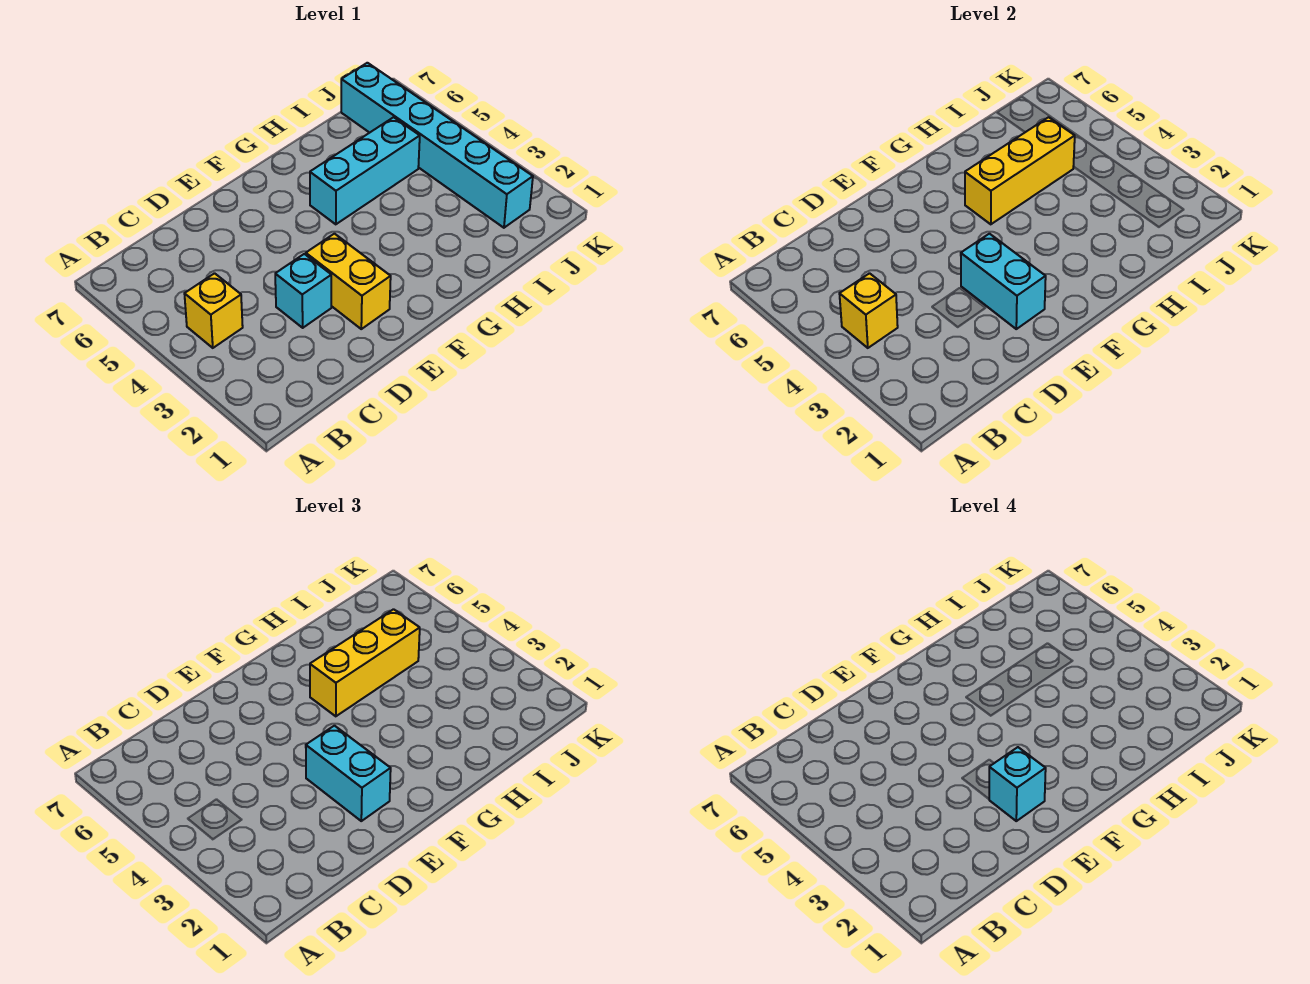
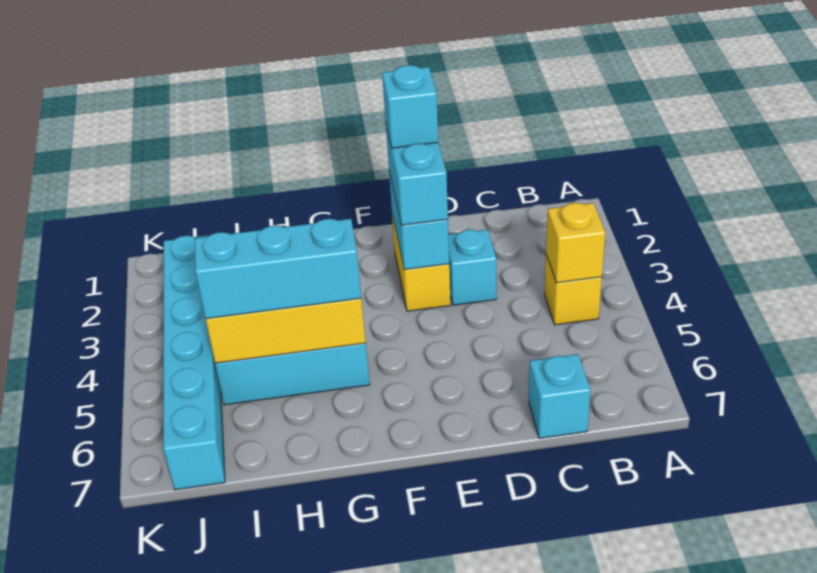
none -> cyan brick C7 level 1
yellow brick G5:I5 level 3 -> cyan brick G5:I5 level 3

